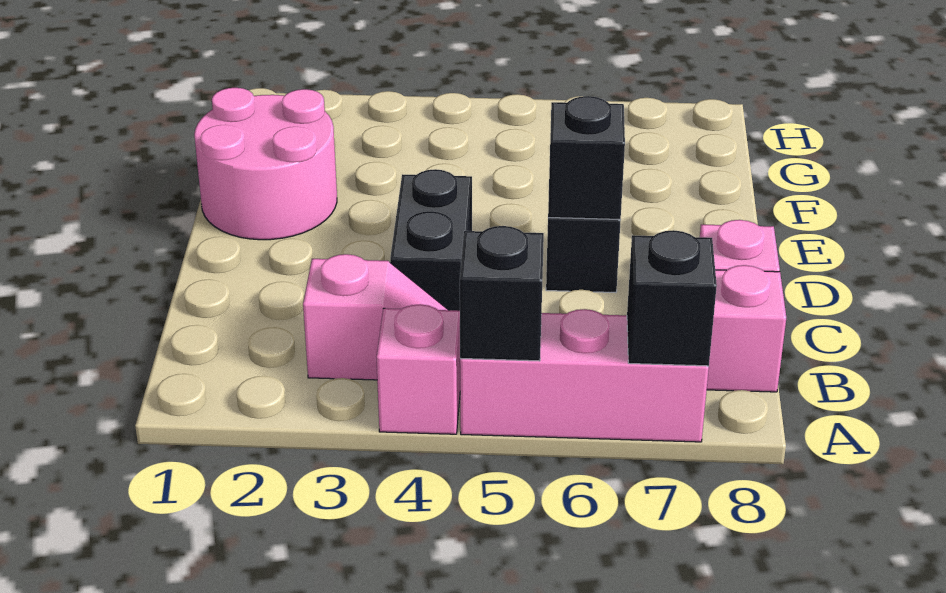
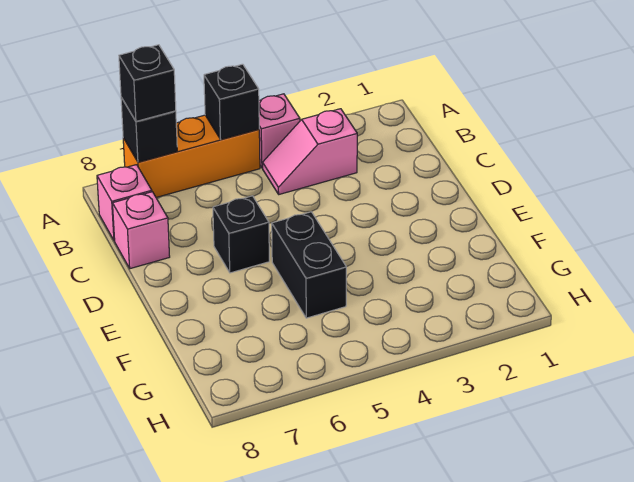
pink brick A5:A7 level 1 -> orange brick A5:A7 level 1
black brick C4:D4 level 1 -> black brick E5:F5 level 1
black brick D6 level 2 -> black brick A7 level 3
pink round brick E1:F2 level 1 -> none

